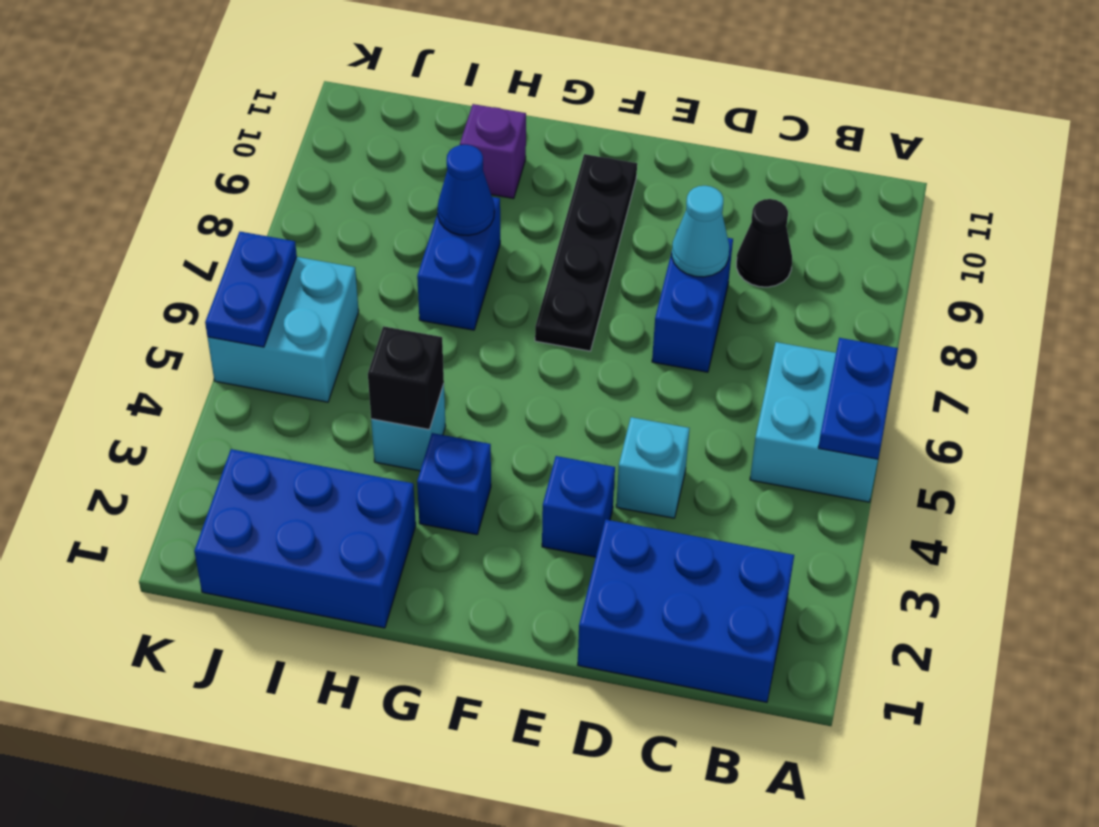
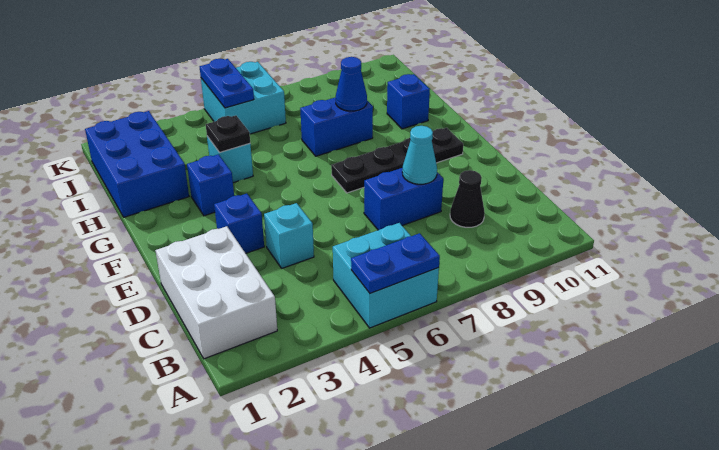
blue brick B1:D2 level 1 -> white brick B1:D2 level 1
black brick H4 level 2 -> black plate H4 level 2
purple brick H10 level 1 -> blue brick H10 level 1
blue plate K5:K6 level 2 -> blue plate J5:K5 level 2

